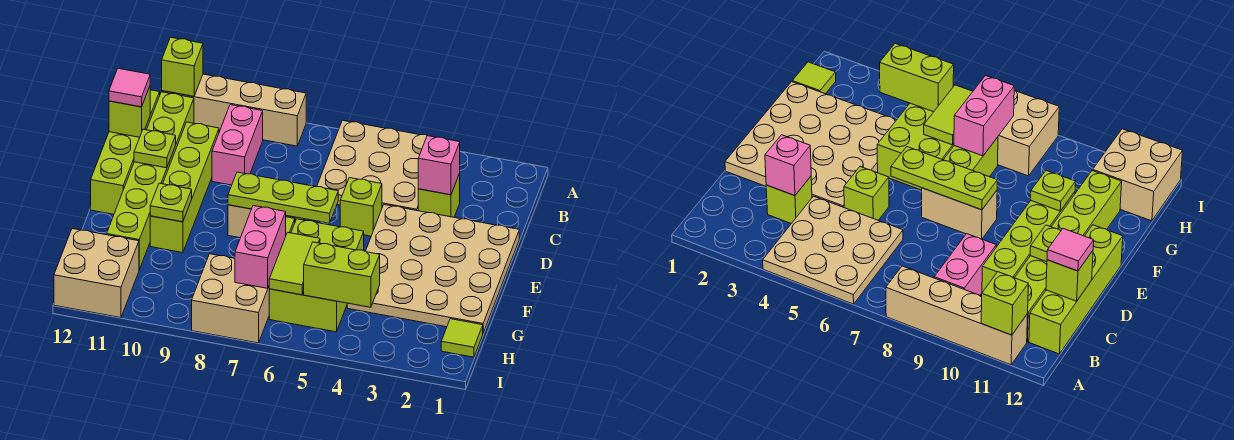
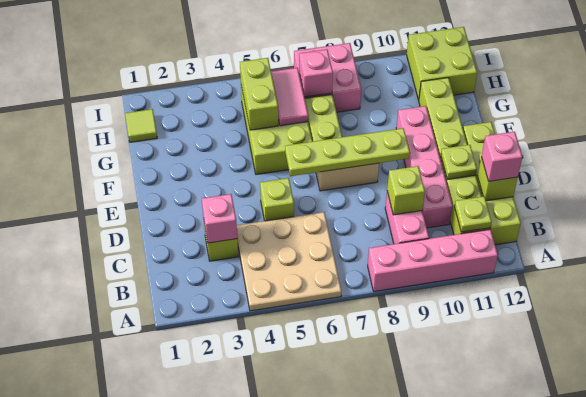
tan brick A8:A11 level 1 -> pink brick A8:A11 level 1
lime brick A11 level 2 -> lime brick C9 level 2
lime brick C10:F10 level 1 -> pink brick C10:F10 level 1
pink tile C12 level 3 -> pink brick C12 level 3
tan plate D1:G4 level 1 -> none
lime plate E6:E8 level 2 -> lime plate E6:E9 level 2
lime plate F10 level 2 -> lime plate B11 level 2
lime tile G6:H6 level 2 -> pink tile G6:H6 level 2
pink brick G7:H7 level 2 -> pink brick H7 level 2
lime brick H4:H5 level 2 -> lime brick G5:H5 level 2
tan brick H7:I8 level 1 -> pink brick H7:I8 level 1
tan brick H11:I12 level 1 -> lime brick H11:I12 level 1

